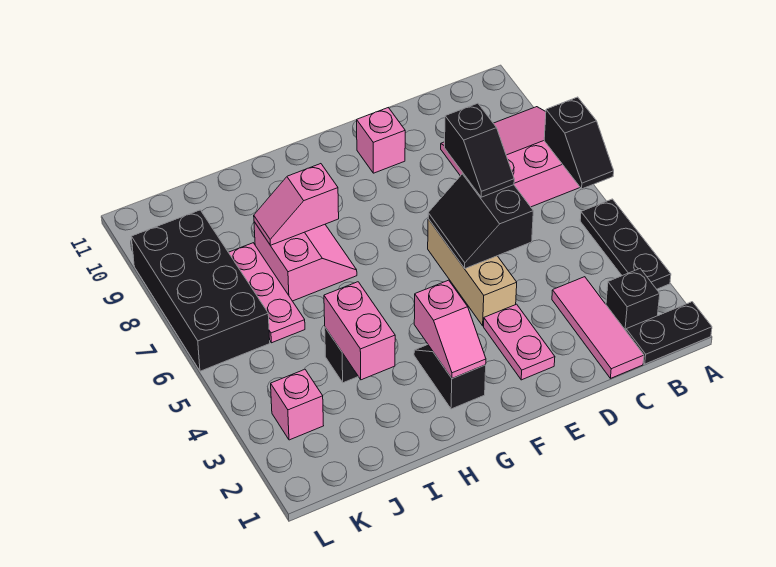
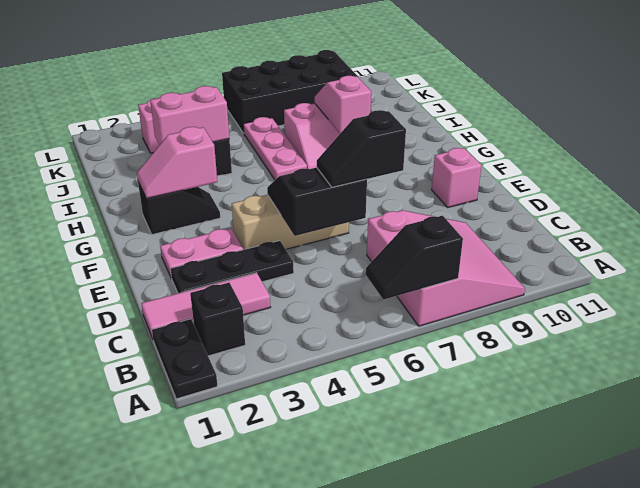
black plate A3:A5 level 1 -> black plate D2:D4 level 1
pink plate J6:J8 level 1 -> pink plate H6:J6 level 1

